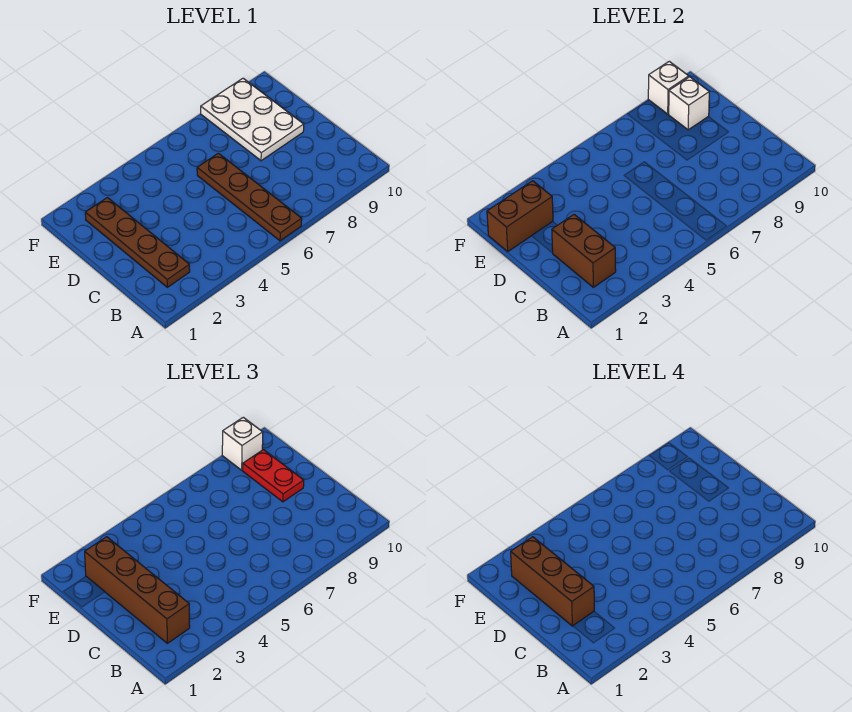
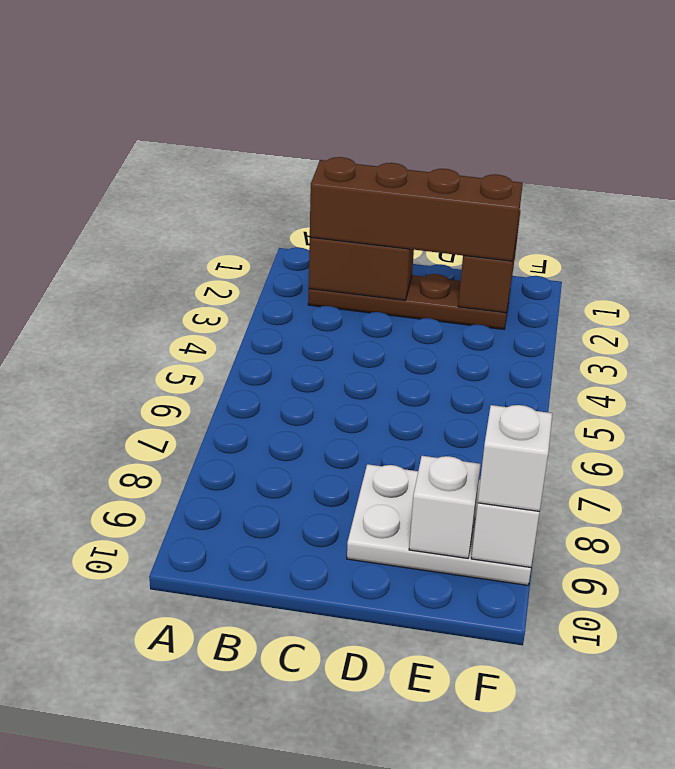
brown plate A6:D6 level 1 -> none
brown brick C2:E2 level 4 -> none
red plate D9:E9 level 3 -> none

